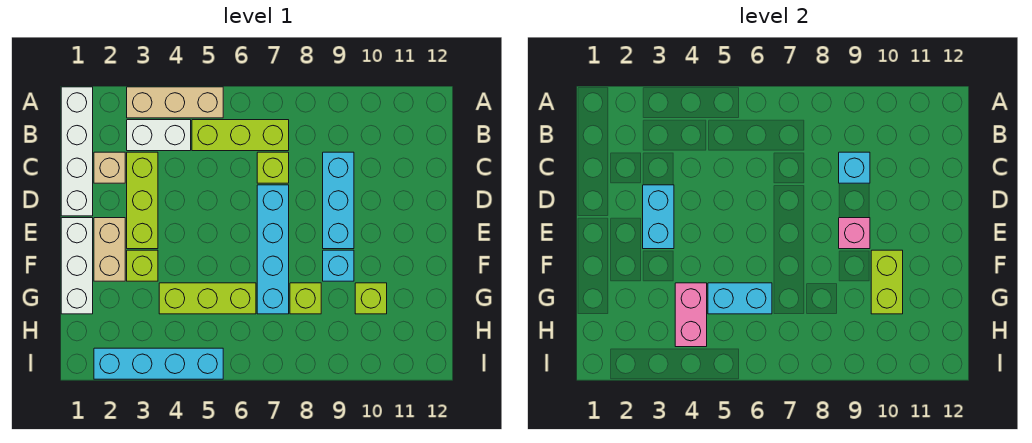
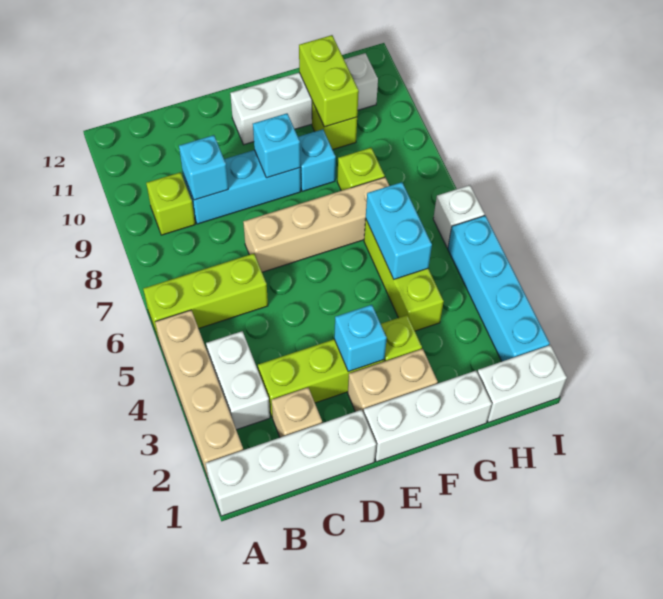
tan brick A3:A5 level 1 -> tan brick A2:A5 level 1
lime brick B5:B7 level 1 -> lime brick A6:C6 level 1
lime brick C7 level 1 -> lime brick B9 level 1
cyan brick D3:E3 level 2 -> cyan brick E3 level 2
cyan brick D7:G7 level 1 -> tan brick D7:G7 level 1
pink brick E9 level 2 -> cyan brick E9 level 2
none -> white brick E11:H11 level 1
lime brick F10:G10 level 2 -> lime brick G10:G11 level 2
pink brick G4:H4 level 2 -> none
none -> white brick H1:I1 level 1
none -> white brick I6 level 1

